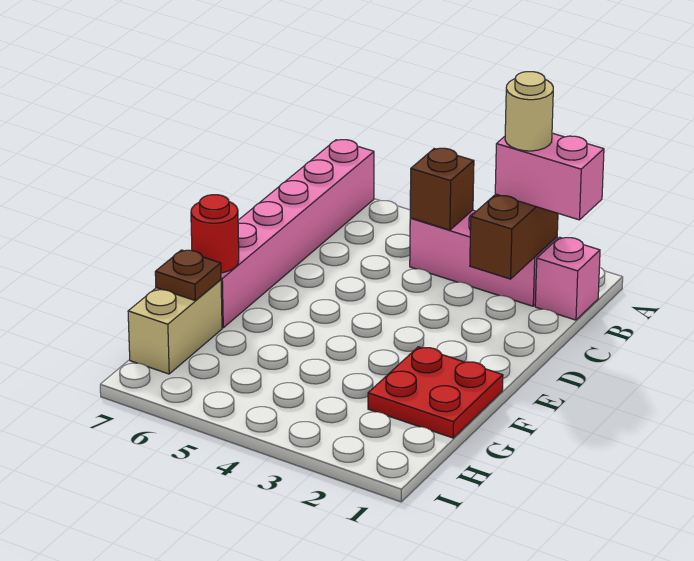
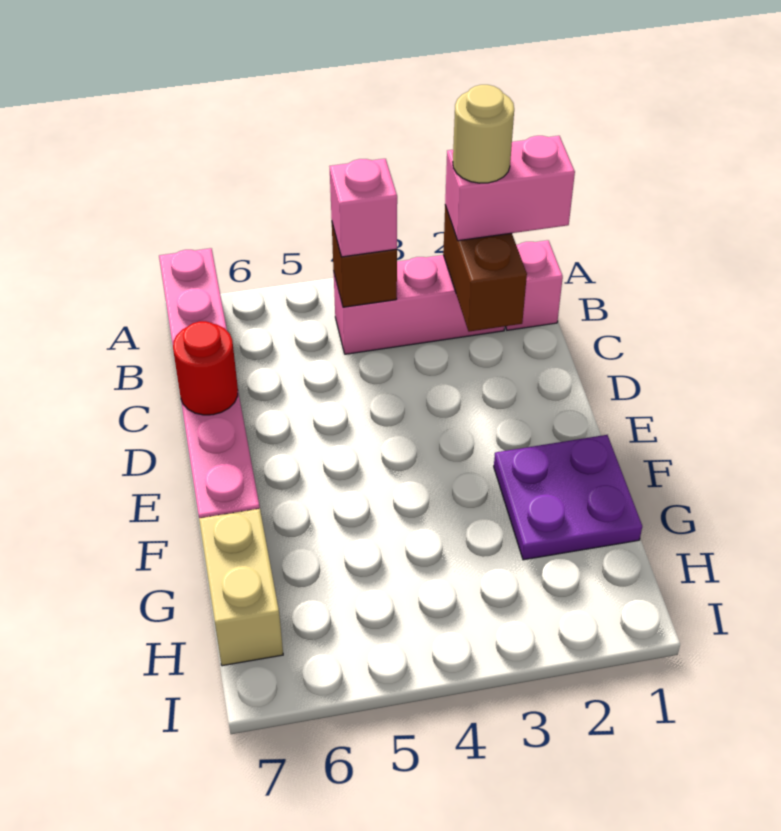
none -> pink brick B4 level 3
red plate F1:G2 level 1 -> purple plate F1:G2 level 1
red round brick F7 level 2 -> red round brick D7 level 2
brown plate G7 level 2 -> none

